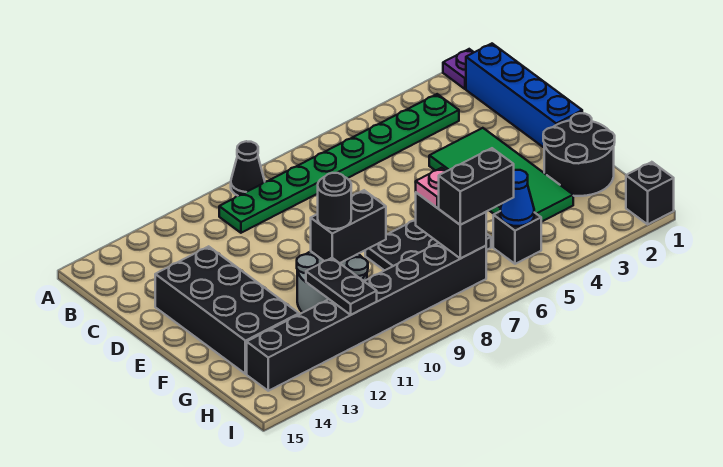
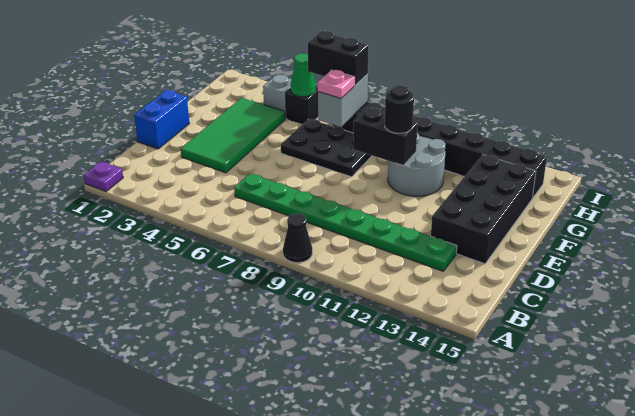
blue brick B1:E1 level 1 -> blue brick D1:E1 level 1
green plate B3:B10 level 1 -> green plate C6:C13 level 1
black round brick F1:G2 level 1 -> none
black brick G7:H7 level 2 -> grey brick G7:H7 level 2
black plate G11:H11 level 2 -> none
none -> grey brick H4 level 1
blue cone H5 level 2 -> green cone H5 level 2
black brick I1 level 1 -> none

